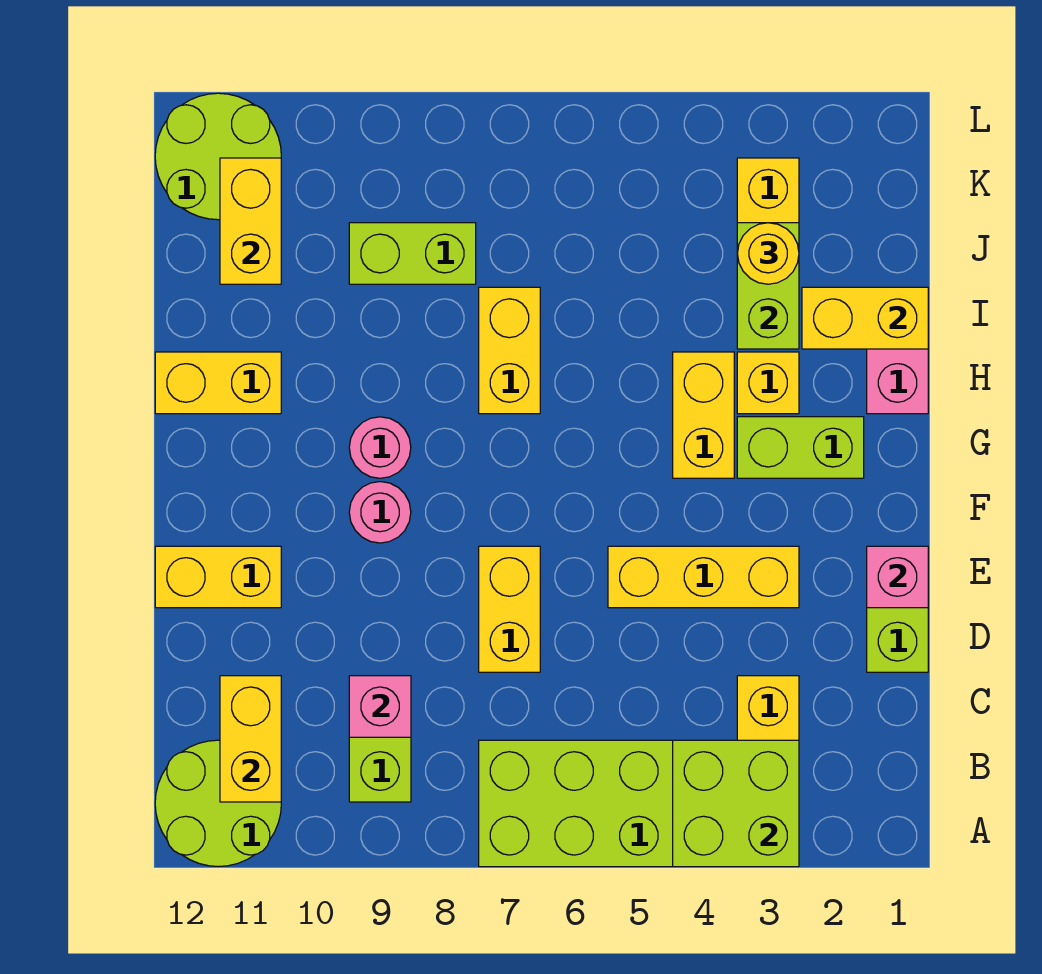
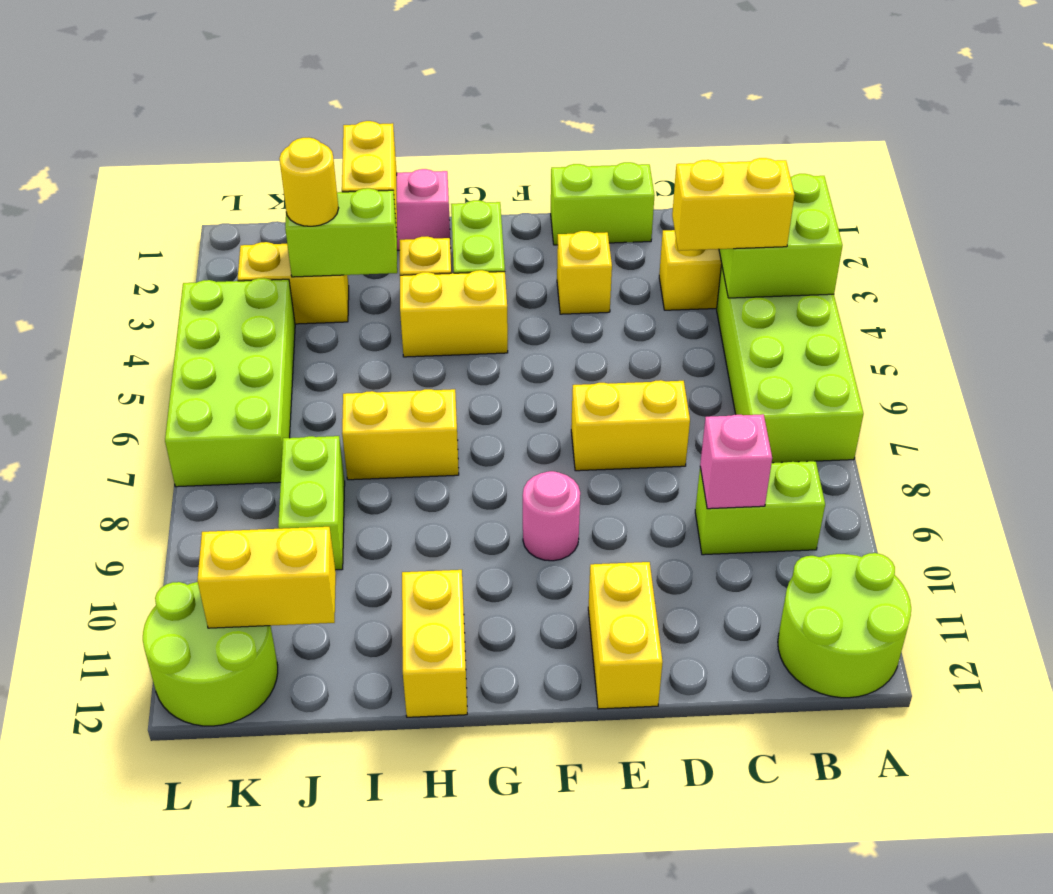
yellow brick B11:C11 level 2 -> yellow brick B4:C4 level 3
pink brick E1 level 2 -> none
yellow brick E3:E5 level 1 -> yellow brick E3 level 1
pink round brick G9 level 1 -> none
none -> lime brick K4:L7 level 1

